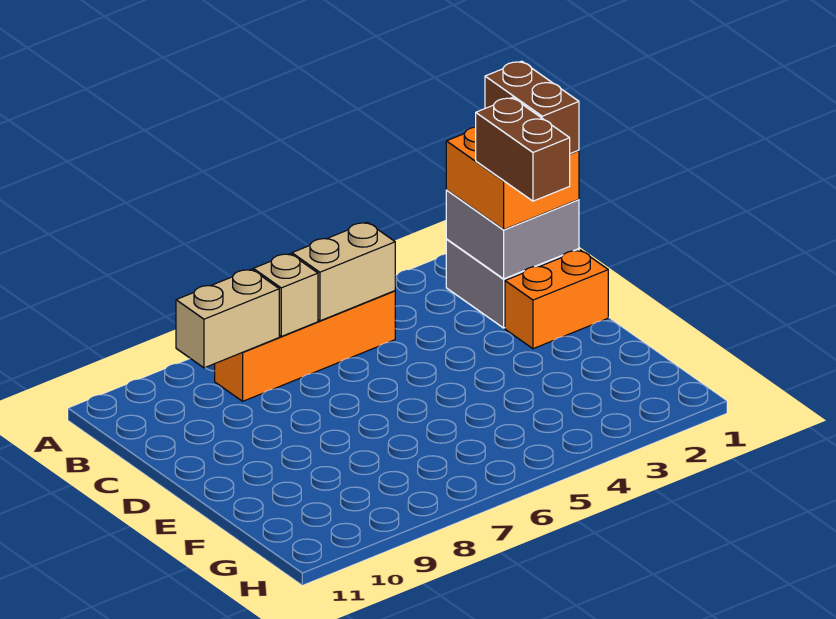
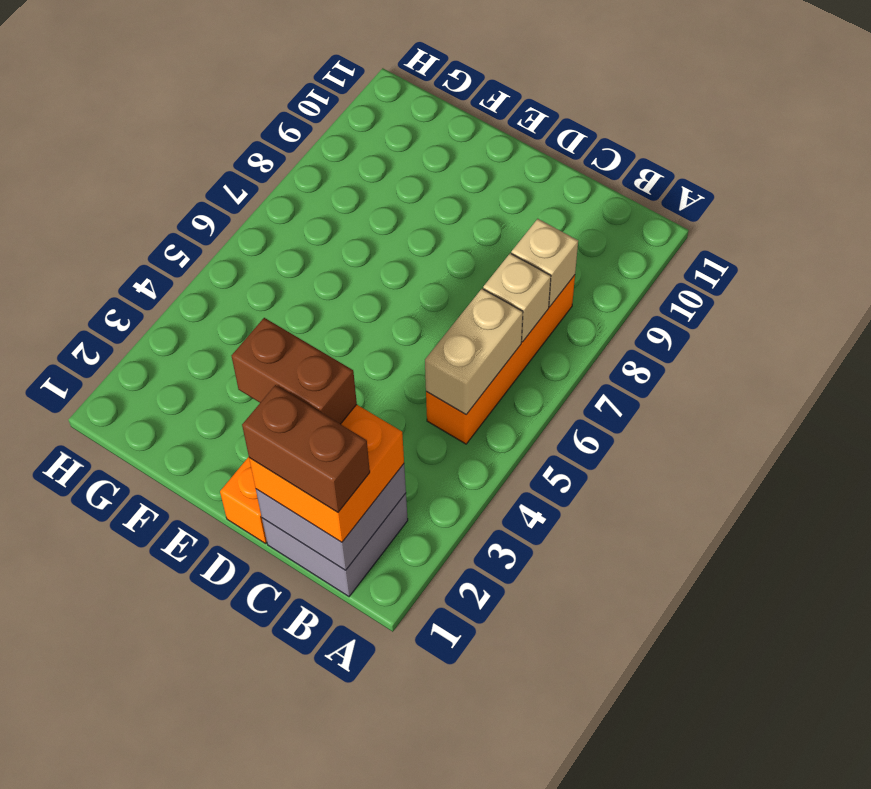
tan brick B8:B9 level 2 -> tan brick B8 level 2

